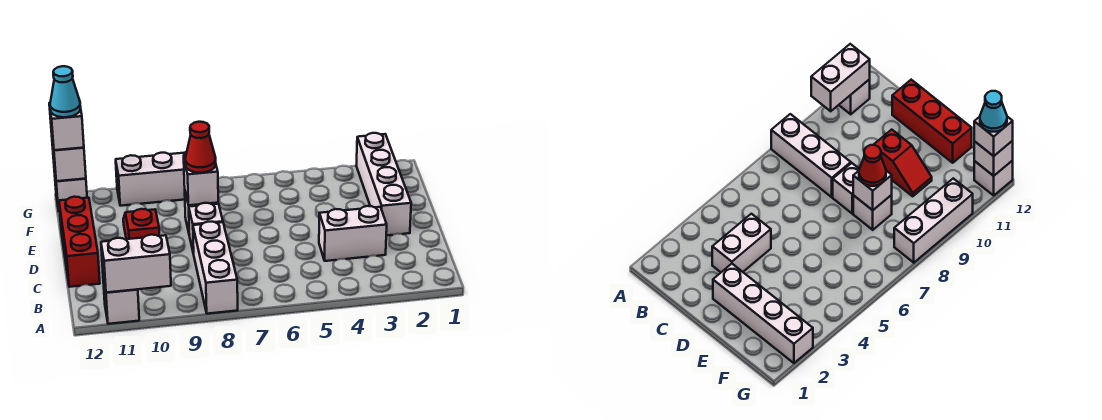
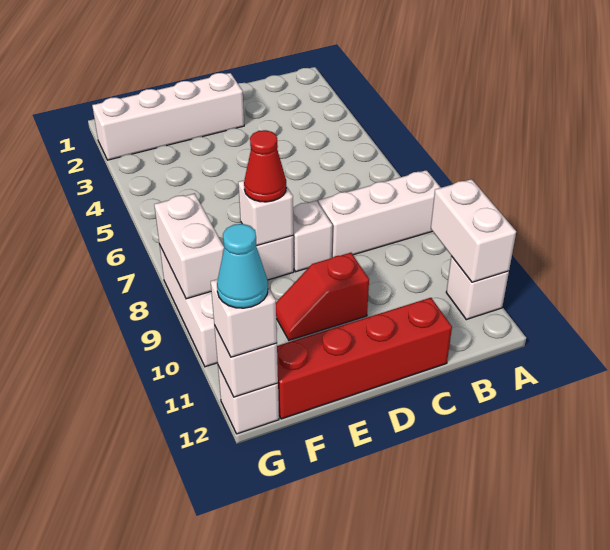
white brick C3:C4 level 1 -> white brick G8:G9 level 2
red brick C12:E12 level 1 -> red brick C12:F12 level 1

